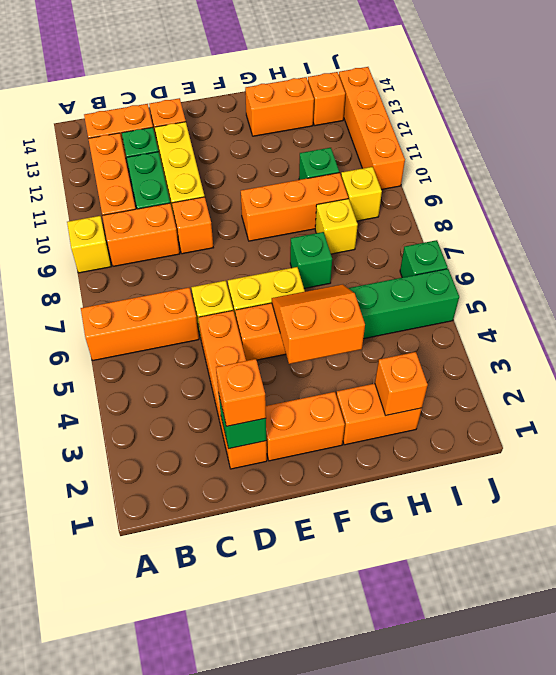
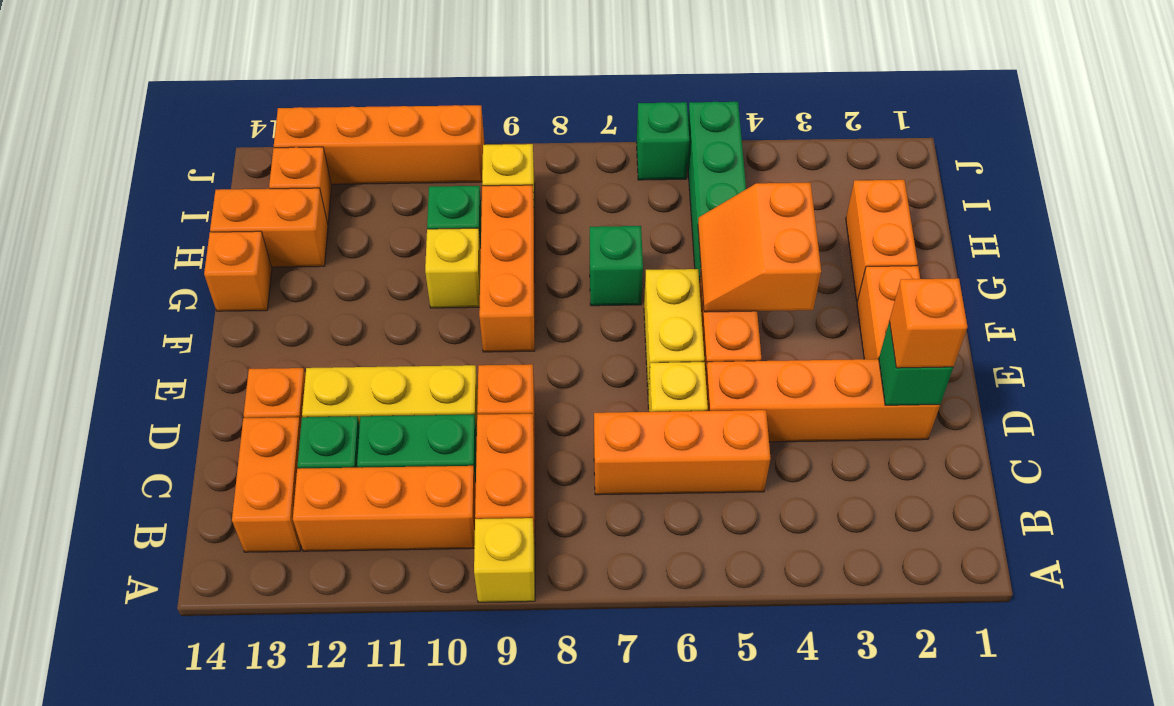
orange brick A6:C6 level 1 -> orange brick C5:C7 level 1
orange brick G13:H13 level 1 -> orange brick H13:H14 level 1
orange brick H2 level 2 -> orange brick G14 level 1
yellow brick H8 level 1 -> yellow brick G10 level 1

